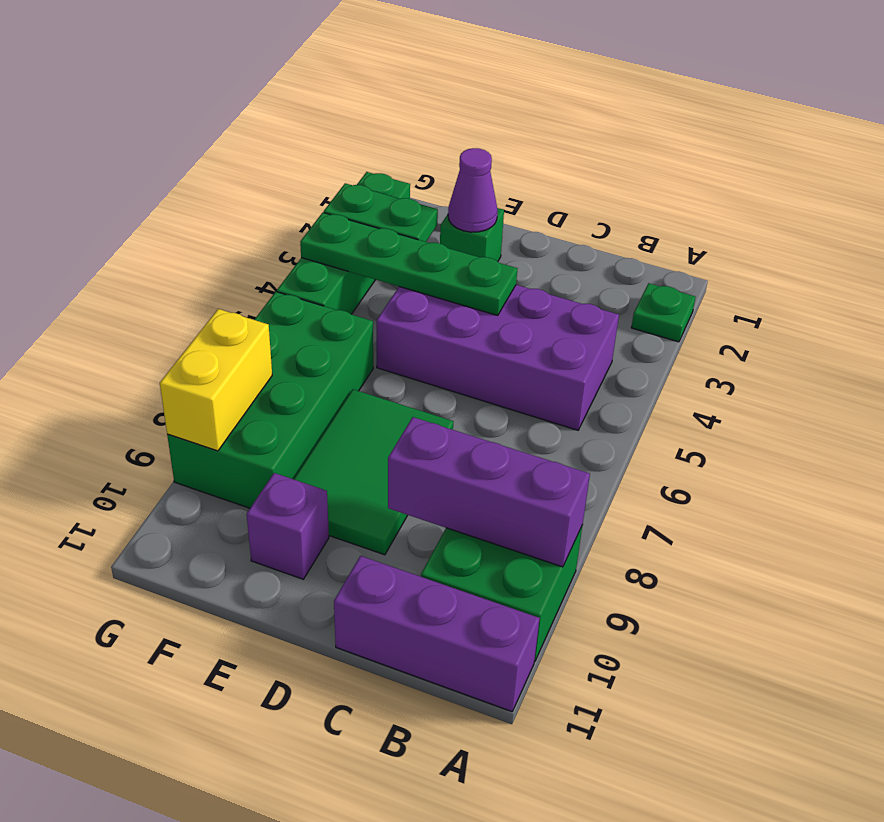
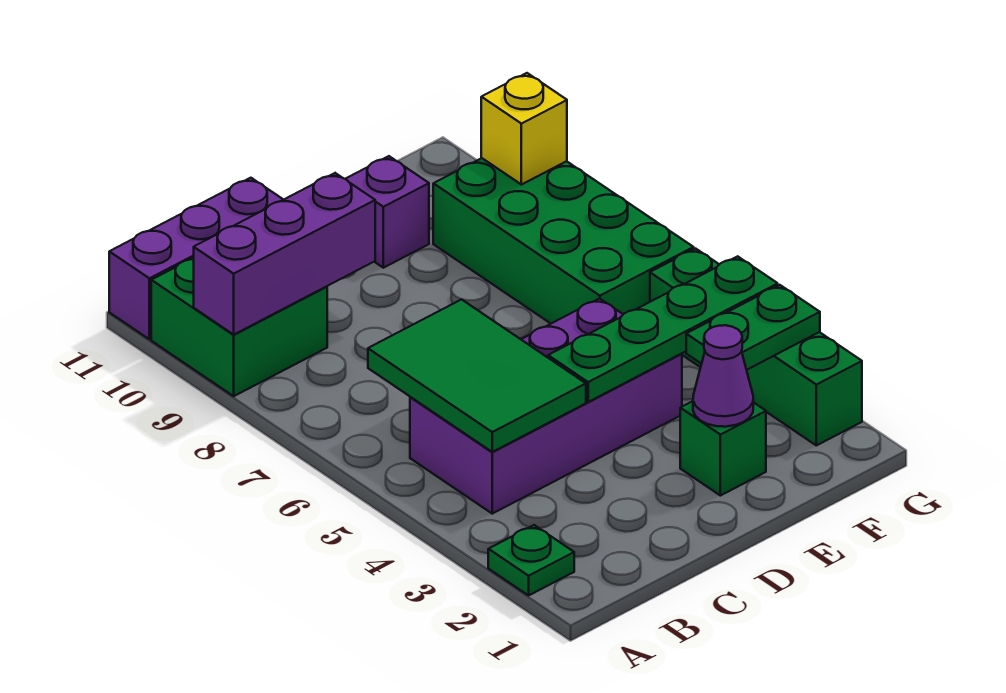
green tile D7:E9 level 1 -> green tile B4:C6 level 2
yellow brick G8:G9 level 2 -> yellow brick G9 level 2

